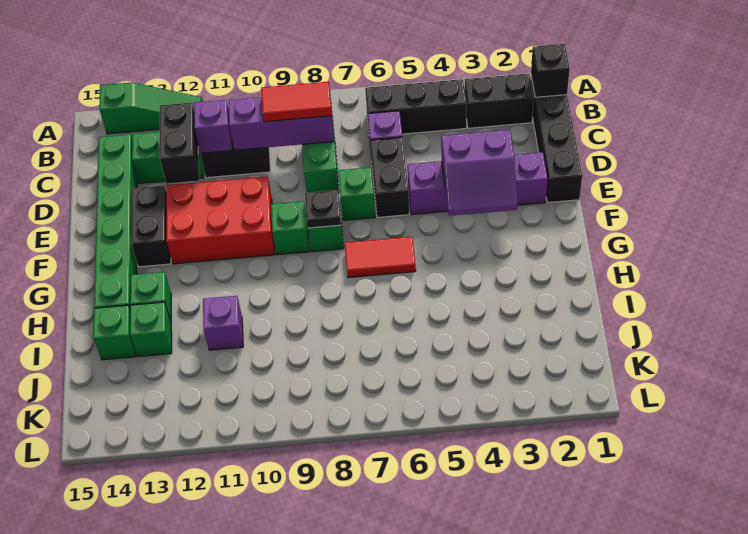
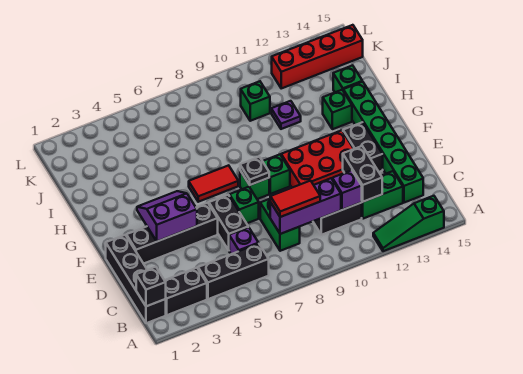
purple brick E2:E5 level 1 -> black brick E2:E5 level 1
purple brick I11 level 1 -> purple plate I11 level 1
green brick I13 level 1 -> green brick J10 level 1
none -> red brick K12:K15 level 1

